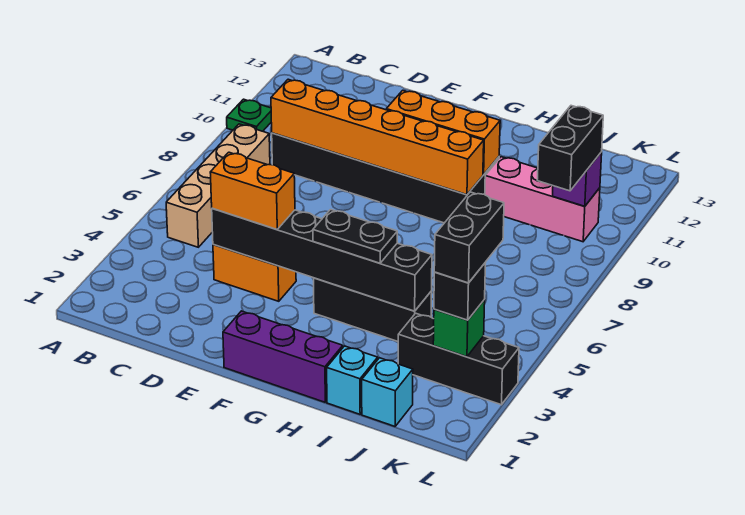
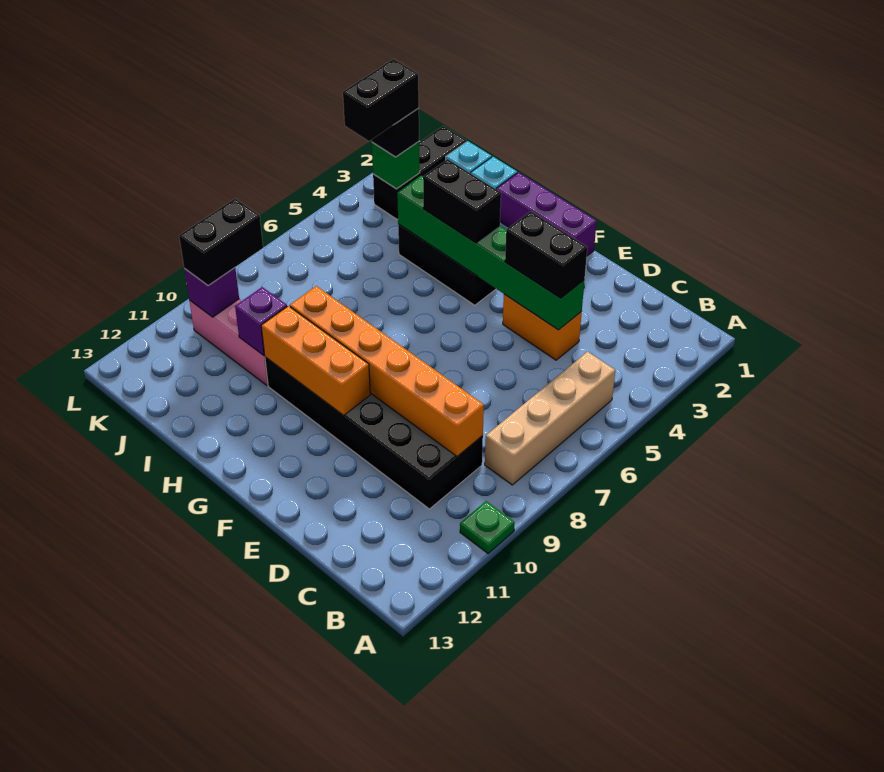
black brick D4:I4 level 2 -> green brick D4:I4 level 2
orange brick D4:E4 level 3 -> black brick D4:E4 level 3
black plate G4:H4 level 3 -> black brick G4:H4 level 3
none -> purple brick I10 level 2
black brick J3:L3 level 1 -> black brick K1:K3 level 1

